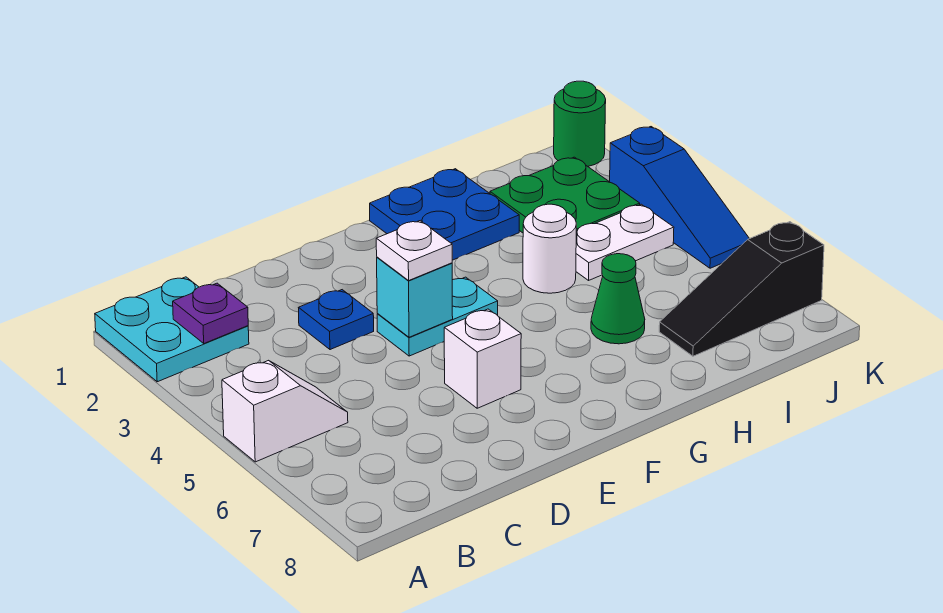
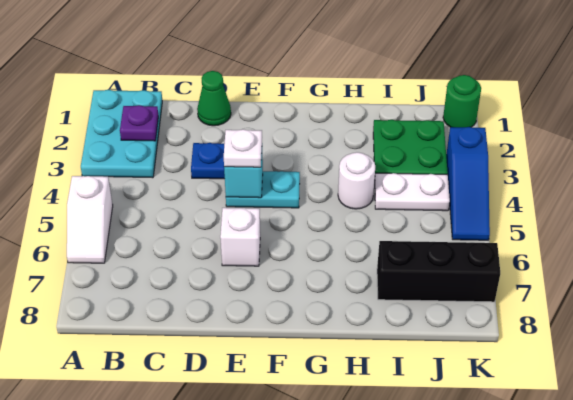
cyan plate A1:B2 level 1 -> cyan plate A1:B3 level 1
white slope A5:B5 level 1 top A -> white slope A5:A6 level 1 top 5
blue plate G1:H2 level 1 -> none
green cone H6 level 1 -> green cone D1 level 1
black slope I7:K7 level 1 top K -> black brick I7:K7 level 1

